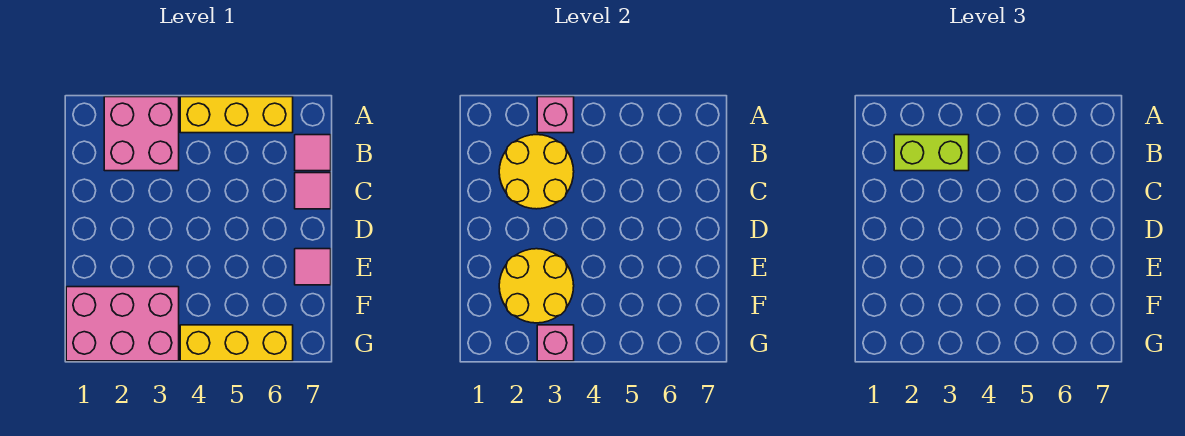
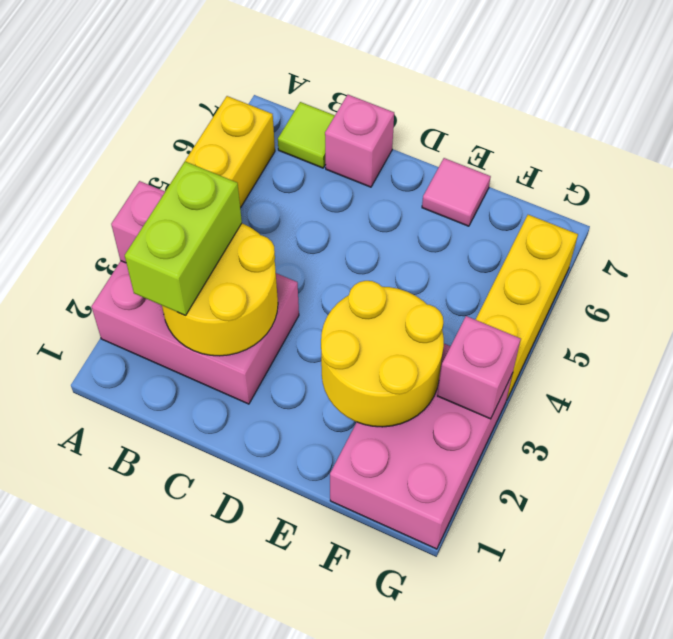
pink brick A2:B3 level 1 -> pink brick A2:C3 level 1
pink tile B7 level 1 -> lime tile B7 level 1
pink tile C7 level 1 -> pink brick C7 level 1

